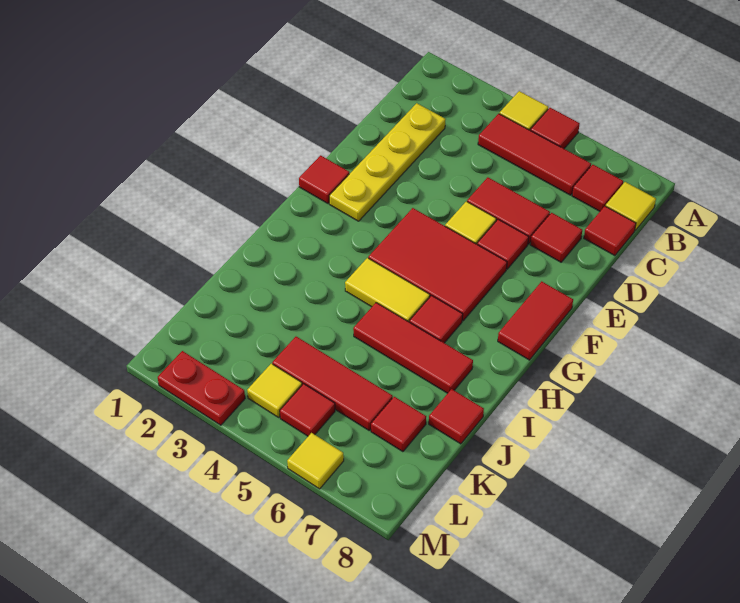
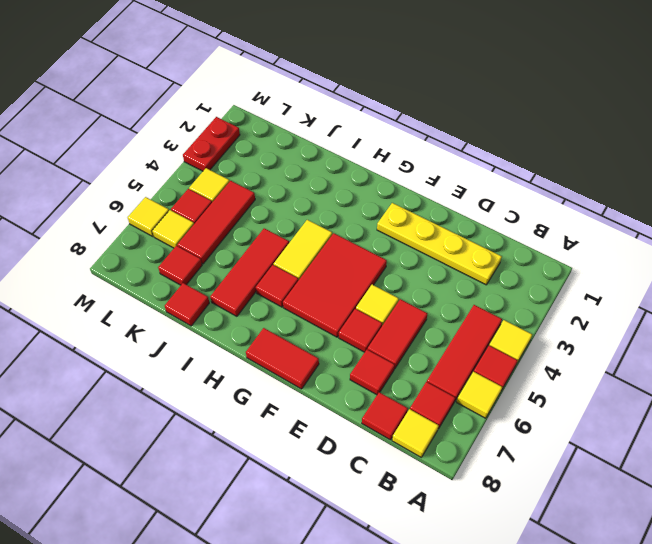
none -> yellow tile A6 level 1
red tile F1 level 1 -> none
none -> yellow tile L6 level 1

